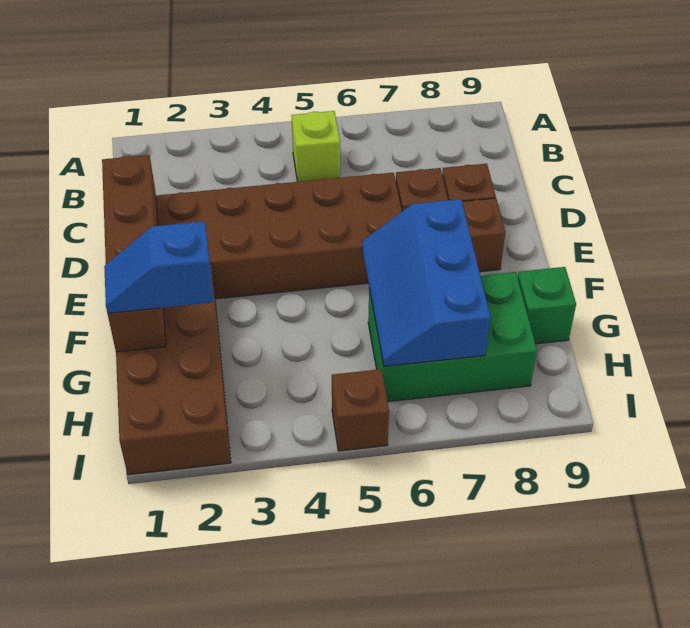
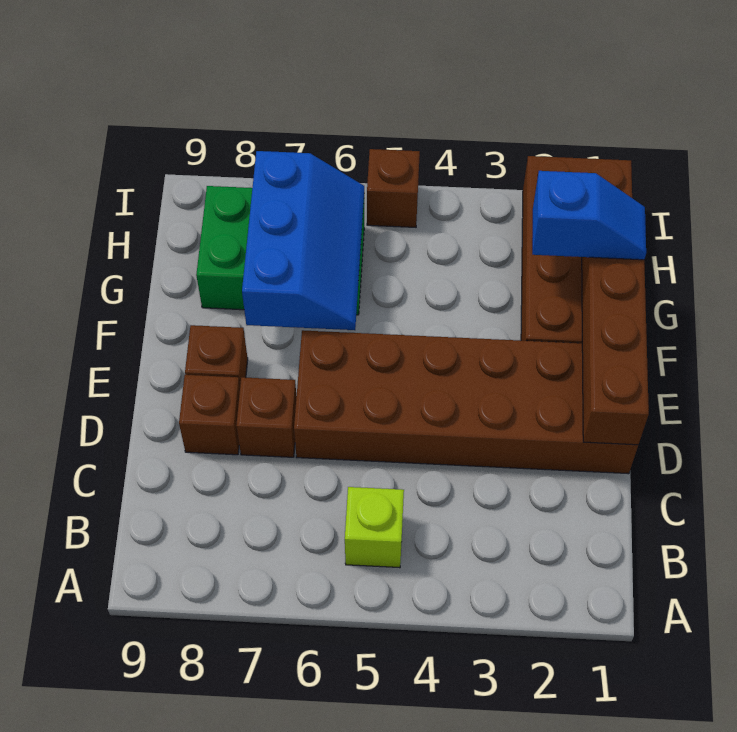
green brick G9 level 1 -> none

